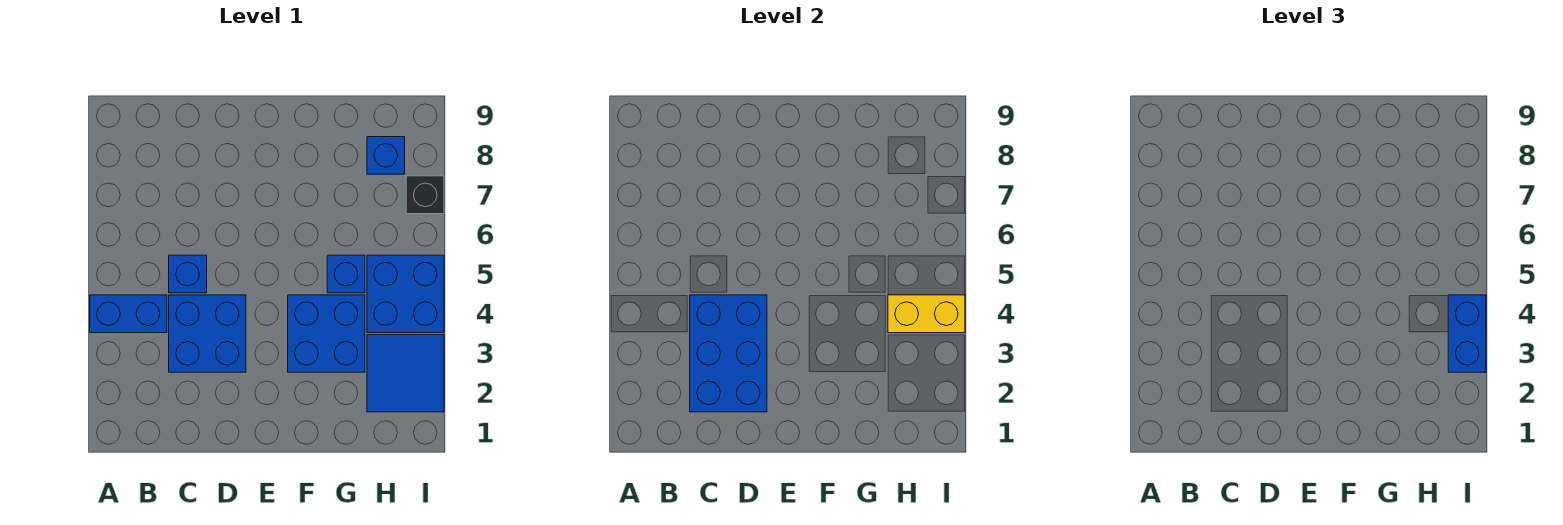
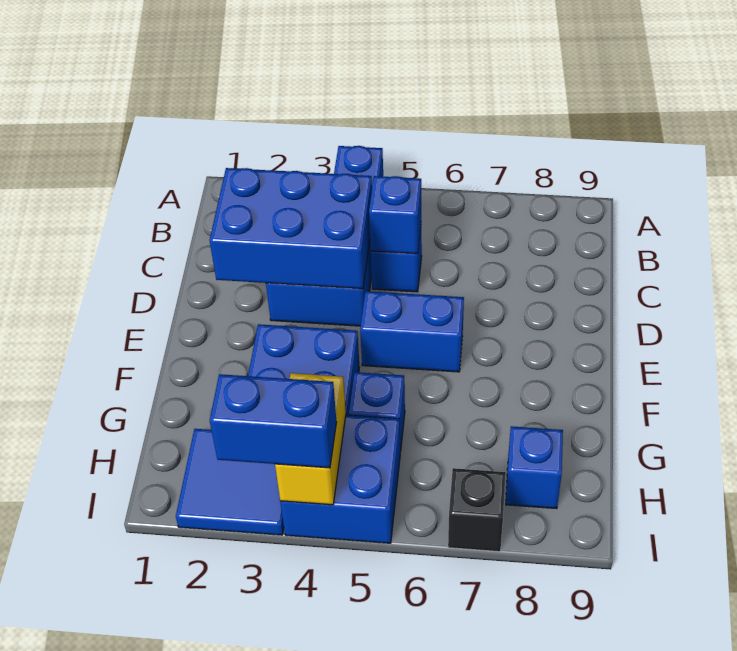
none -> blue brick C5 level 2
none -> blue brick E5:E6 level 1

